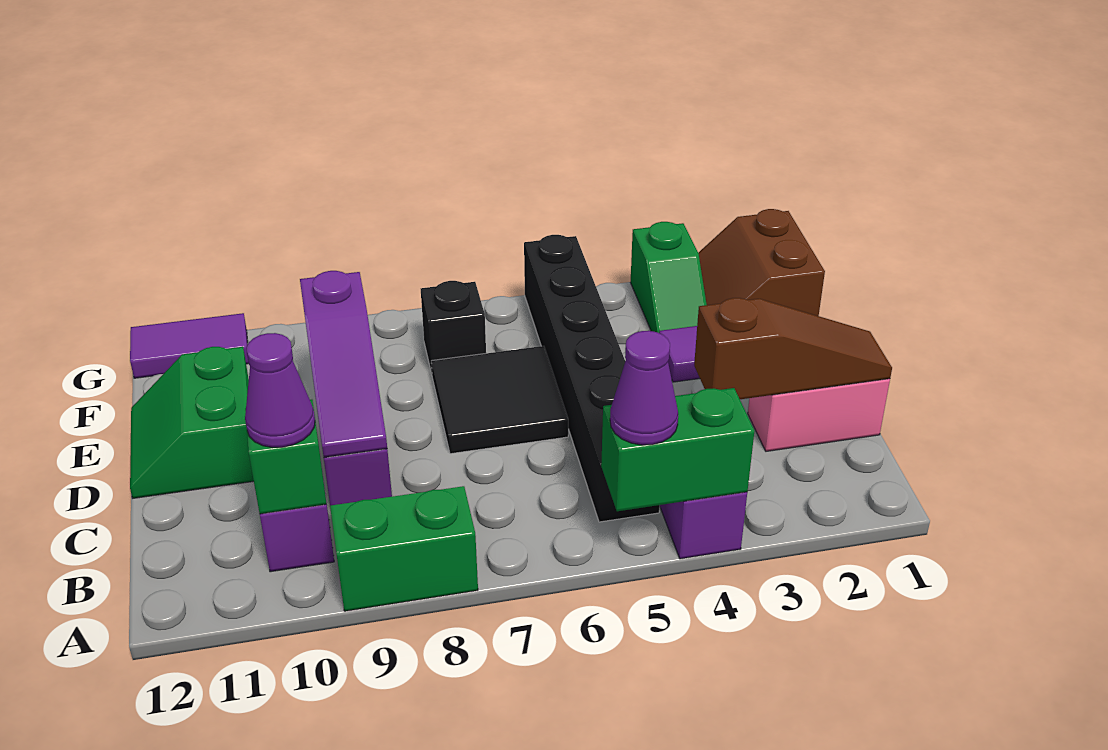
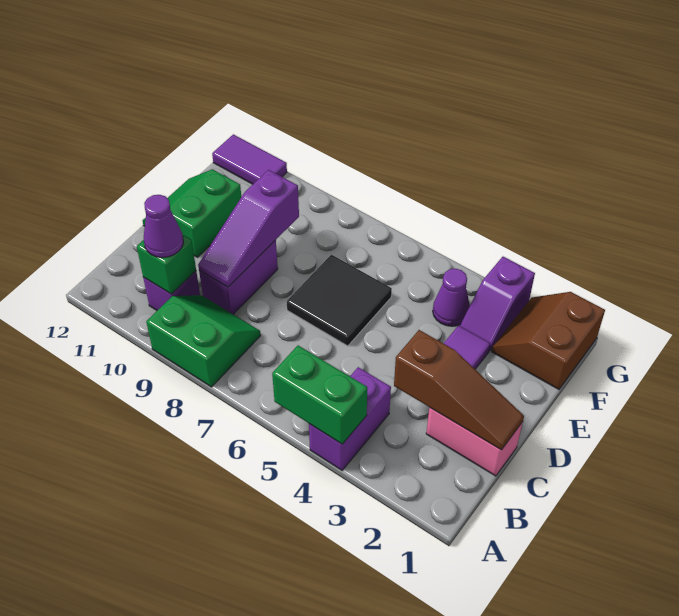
purple cone A5 level 3 -> purple cone F4 level 1
black brick B5:G5 level 1 -> none
green slope F3:G3 level 1 top G -> purple slope F3:G3 level 1 top G
black brick F7 level 1 -> none

